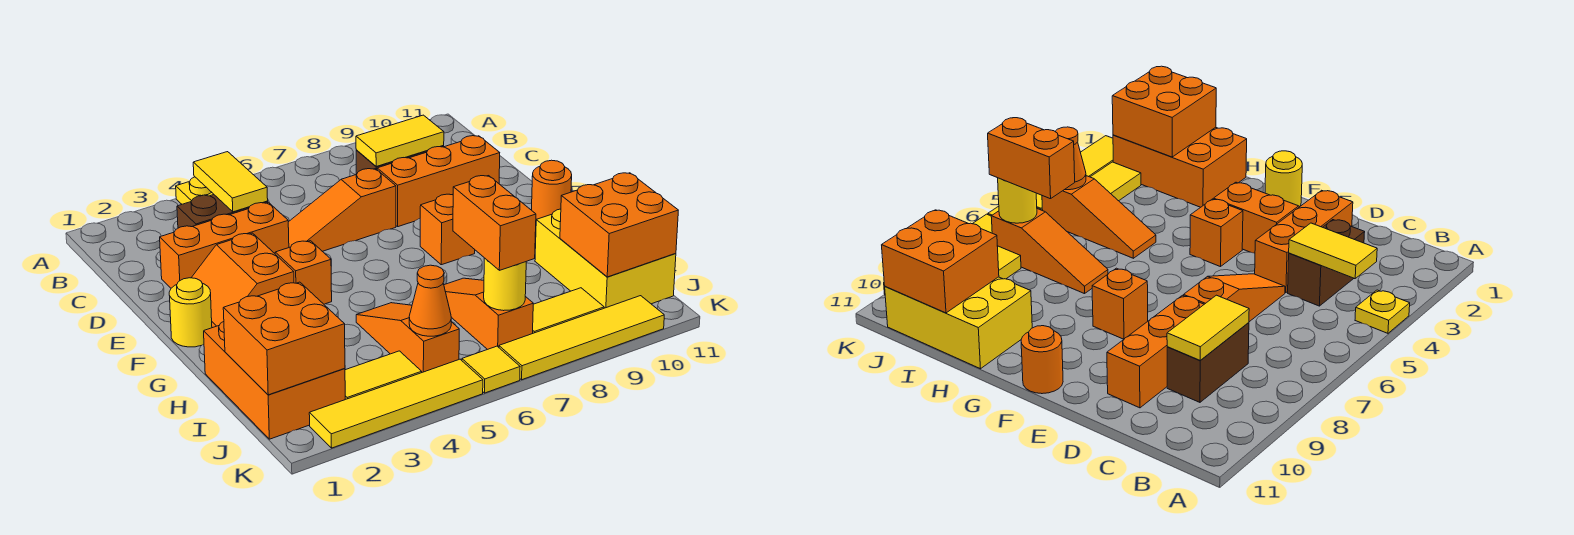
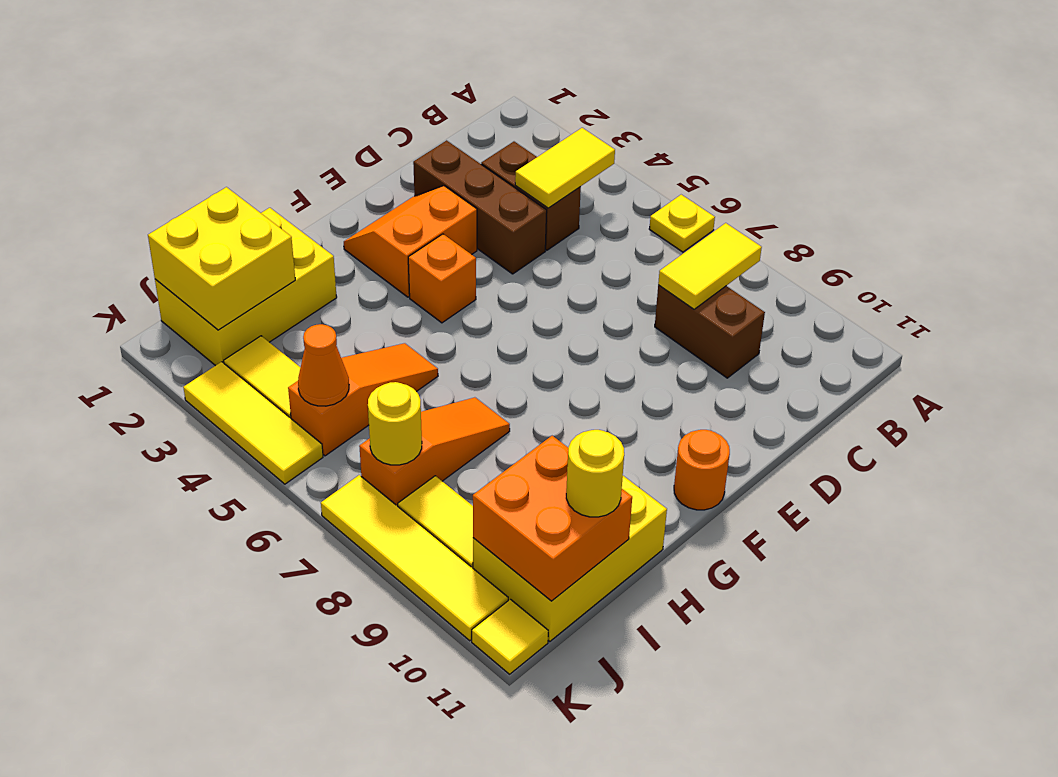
yellow plate A4 level 1 -> yellow plate A6 level 1
yellow tile C8:C9 level 2 -> yellow tile B8:C8 level 2
orange brick D2:D4 level 1 -> brown brick D2:D4 level 1
orange slope D5:D7 level 1 top 7 -> none
orange brick D8:D10 level 1 -> none
yellow round brick F1 level 1 -> yellow round brick I11 level 3
orange brick F8 level 1 -> none
orange brick H1:J2 level 1 -> yellow brick H1:J2 level 1
orange brick I1:J2 level 2 -> yellow brick I1:J2 level 2
orange brick I7:J7 level 3 -> none
yellow tile K2:K5 level 1 -> yellow tile K3:K5 level 1
yellow tile K6 level 1 -> yellow tile K11 level 1

